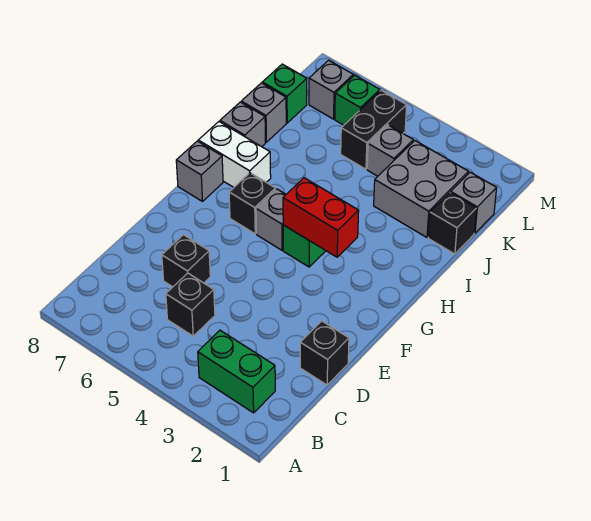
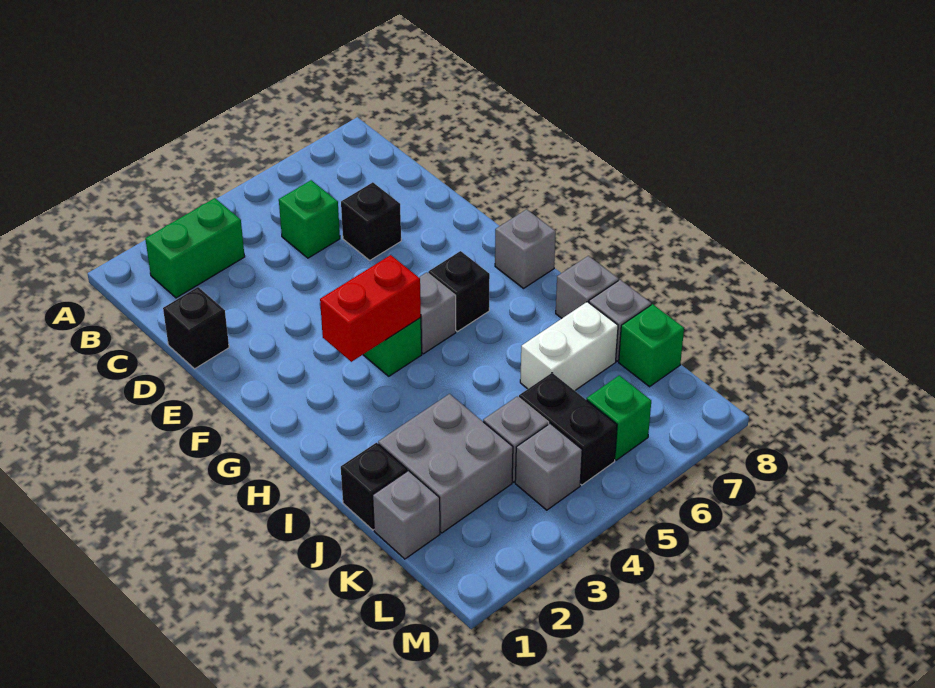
black brick C5 level 1 -> green brick C5 level 1
white brick H7:H8 level 1 -> white brick J6:J7 level 1
grey brick L7 level 1 -> grey brick L4 level 1

